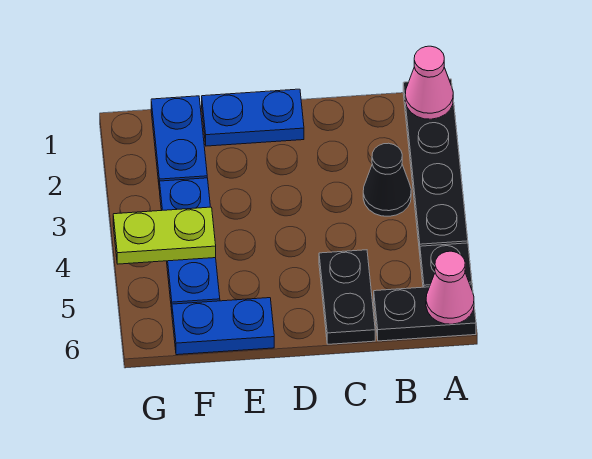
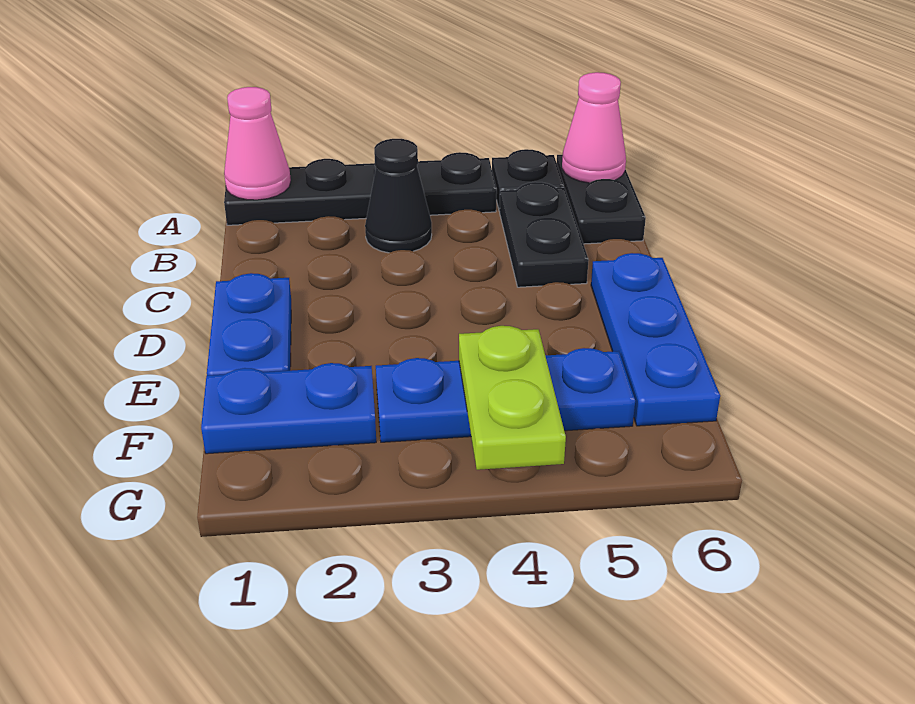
black plate C5:C6 level 1 -> black plate B5:C5 level 1
blue plate E6:F6 level 1 -> blue plate D6:F6 level 1

